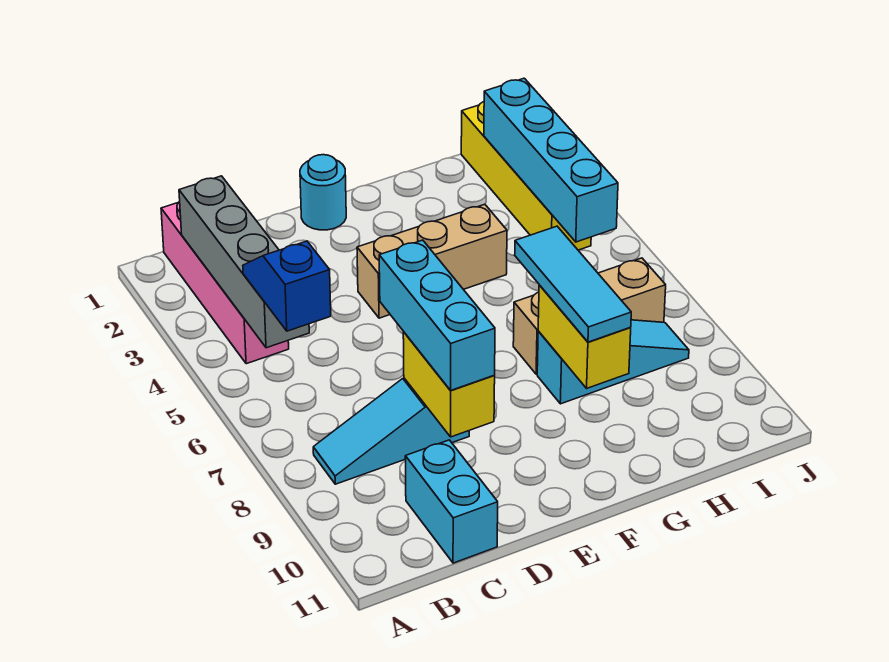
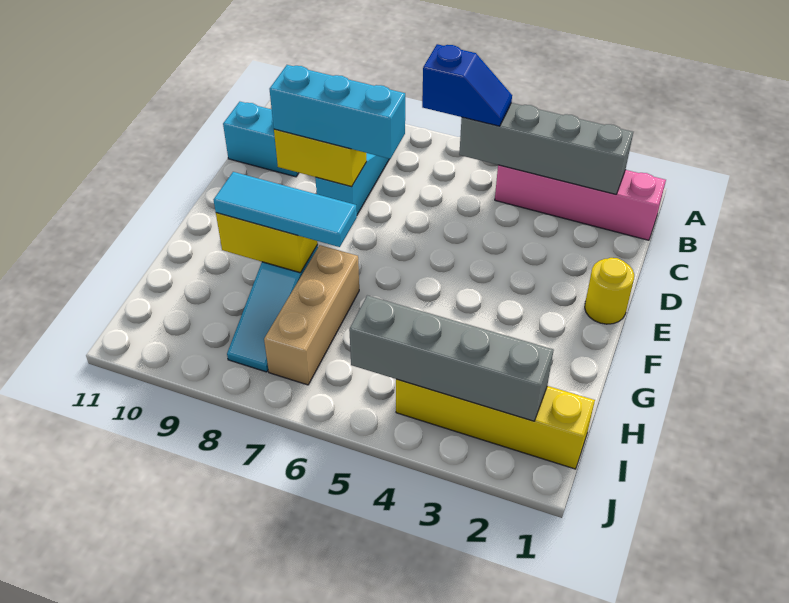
cyan round brick E1 level 1 -> yellow round brick E1 level 1
tan brick E4:G4 level 1 -> none
cyan brick I2:I5 level 2 -> grey brick I2:I5 level 2

